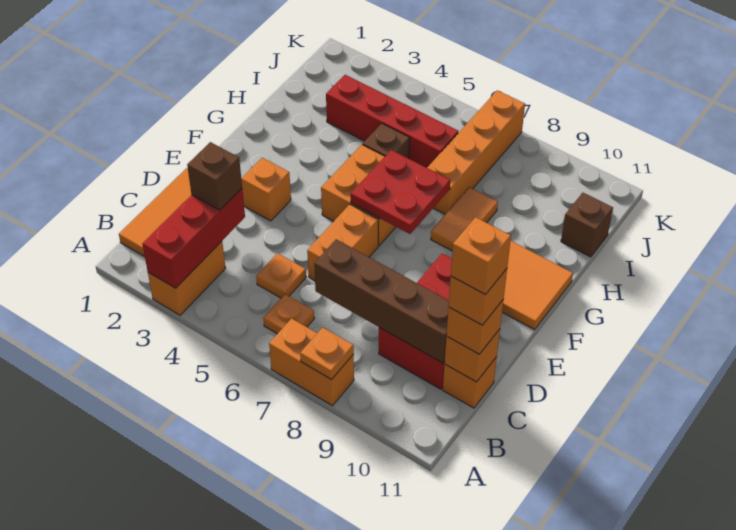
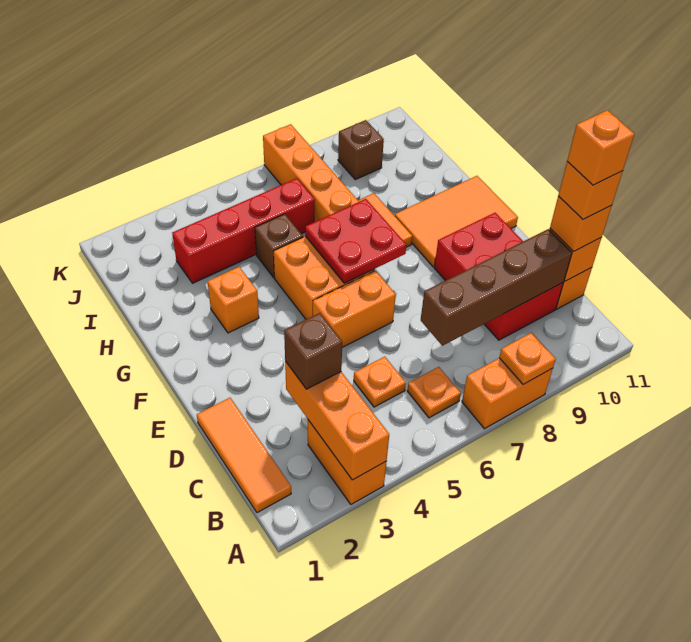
red brick A3:C3 level 2 -> orange brick A3:C3 level 2
orange brick D6:E6 level 1 -> orange brick E5:E6 level 1
orange brick E3 level 1 -> orange brick G3 level 1
brown brick I11 level 1 -> brown brick J9 level 1

